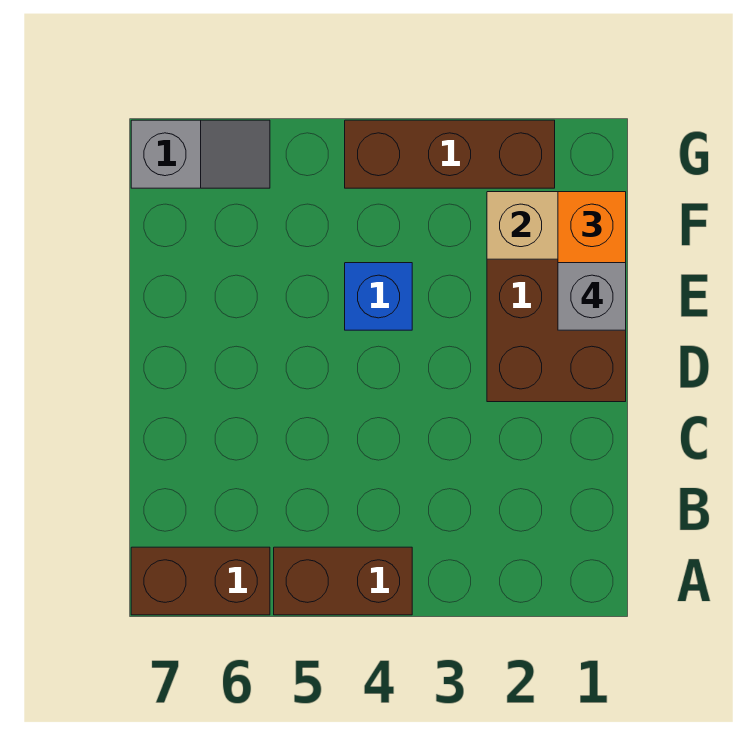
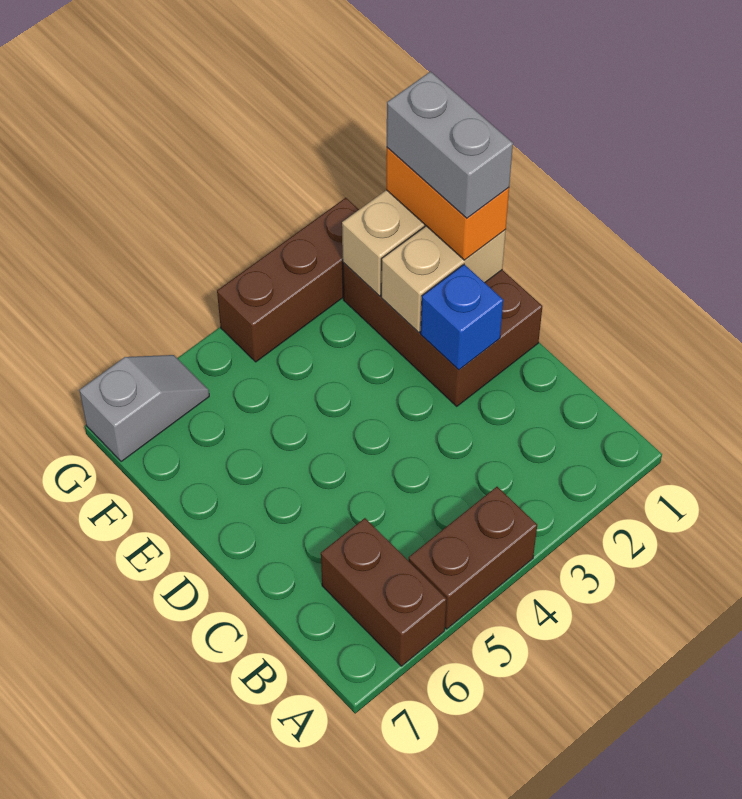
brown brick A6:A7 level 1 -> brown brick A6:B6 level 1
none -> tan brick E1:E2 level 2
grey brick E1 level 4 -> grey brick E1:F1 level 4
blue brick E4 level 1 -> blue brick D2 level 2

